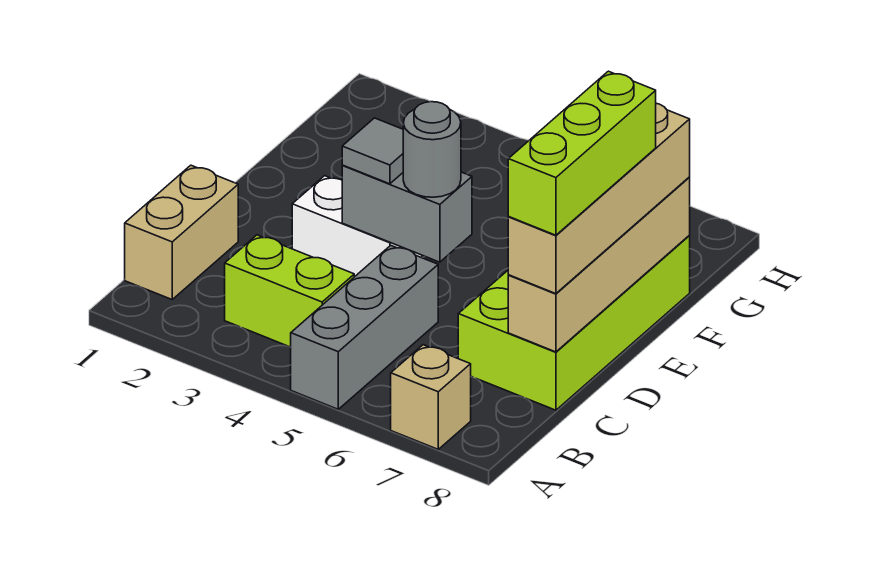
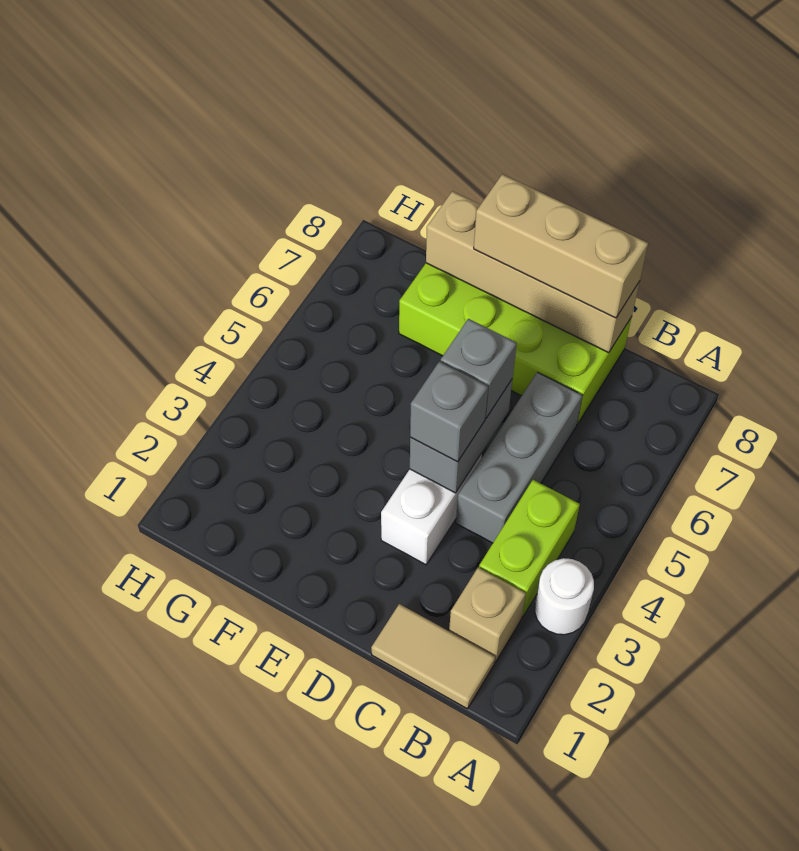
none -> white round brick A3 level 1
grey brick A5:C5 level 1 -> grey brick C4:C6 level 1
tan brick A7 level 1 -> tan brick B2 level 1
tan brick B1:C1 level 1 -> tan tile B1:C1 level 1
tan brick C8:F8 level 3 -> tan brick C8:E8 level 3
lime brick C8:E8 level 4 -> none
grey tile D4 level 3 -> grey brick D4 level 3
grey round brick D5 level 3 -> grey brick D5 level 3

